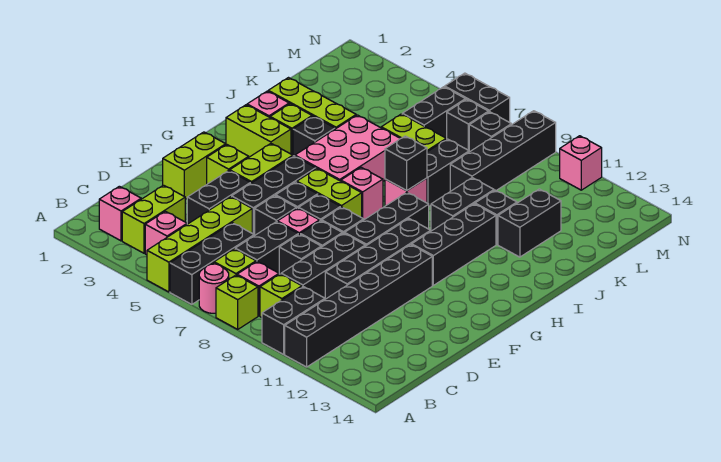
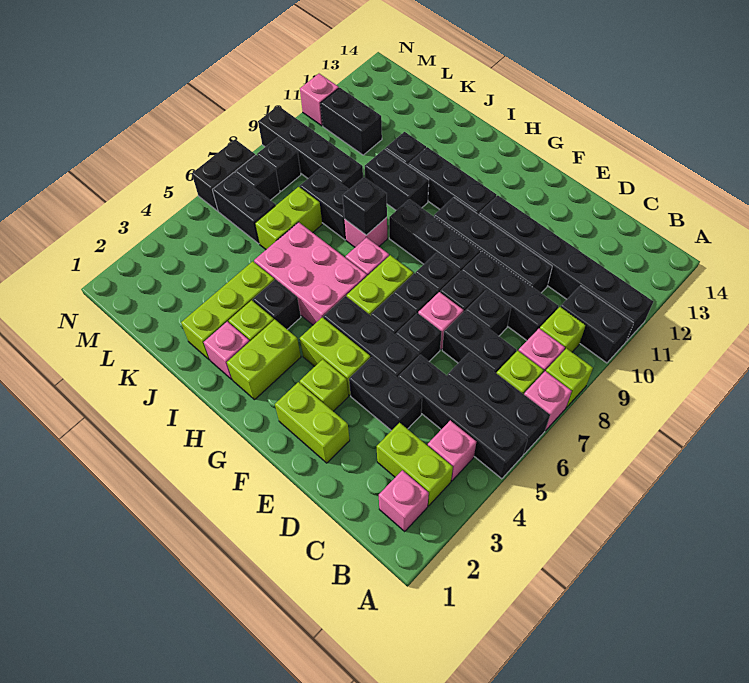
lime brick A5:D5 level 1 -> black brick A5:D5 level 1
pink round brick A7 level 1 -> pink brick A7 level 1
black brick J12:K12 level 1 -> black brick L11:M11 level 1

